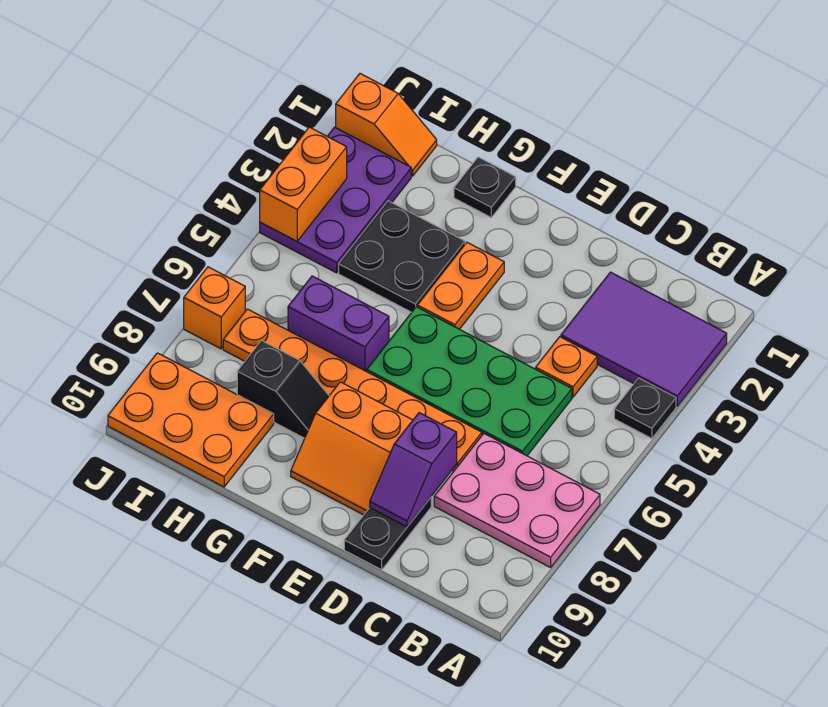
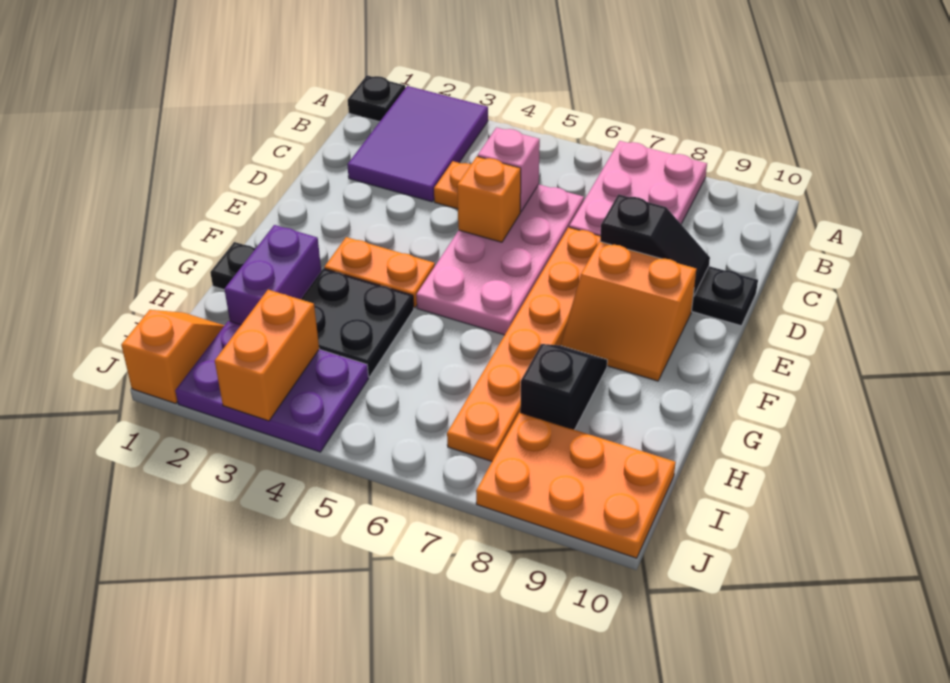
black plate A4 level 1 -> black plate A1 level 1
green plate C5:F6 level 1 -> pink plate C5:F6 level 1
none -> pink brick C5 level 2
purple slope D8:D9 level 2 top 8 -> black slope D8:D9 level 2 top 8
orange slope E8:F9 level 1 top 8 -> orange slope E8:F9 level 1 top E
purple brick G6:H6 level 1 -> purple brick G2:H2 level 1
orange plate H9:J10 level 1 -> orange plate I8:J10 level 1
orange brick J3:J4 level 2 -> orange brick I3:J3 level 2
orange brick J7 level 1 -> orange brick D5 level 2

